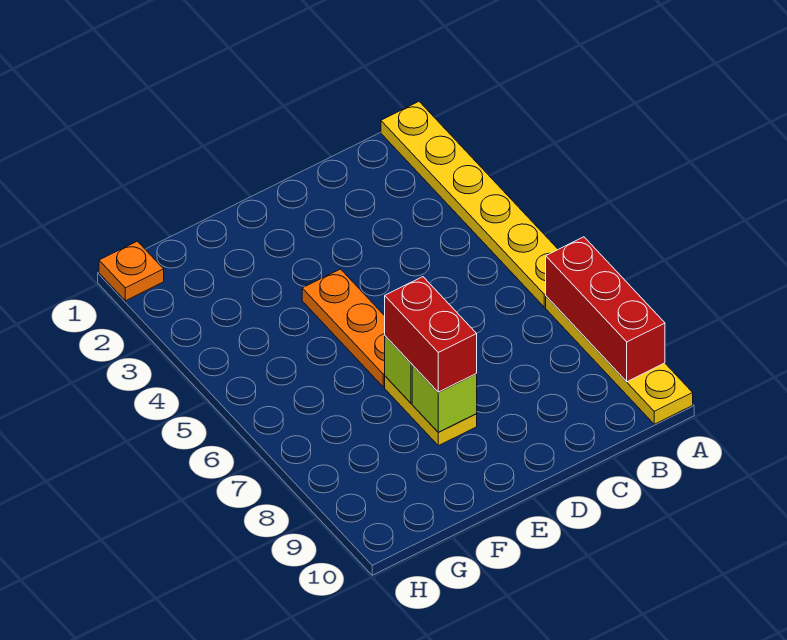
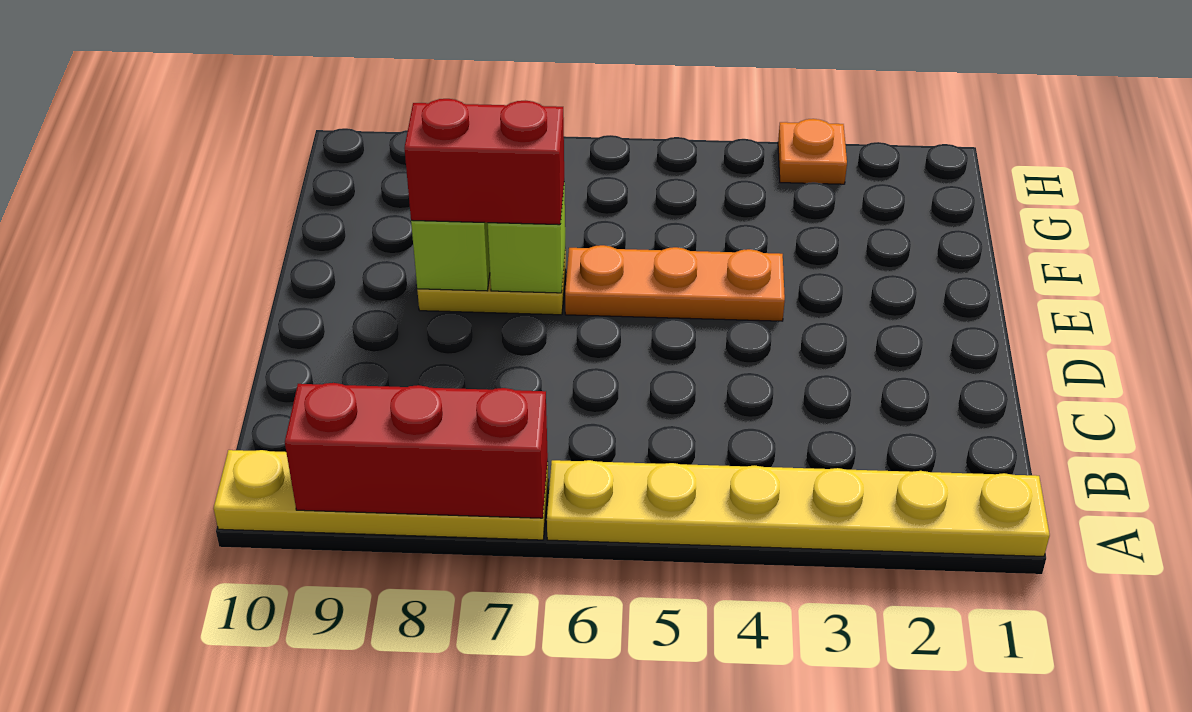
orange plate H1 level 1 -> orange plate H3 level 1

